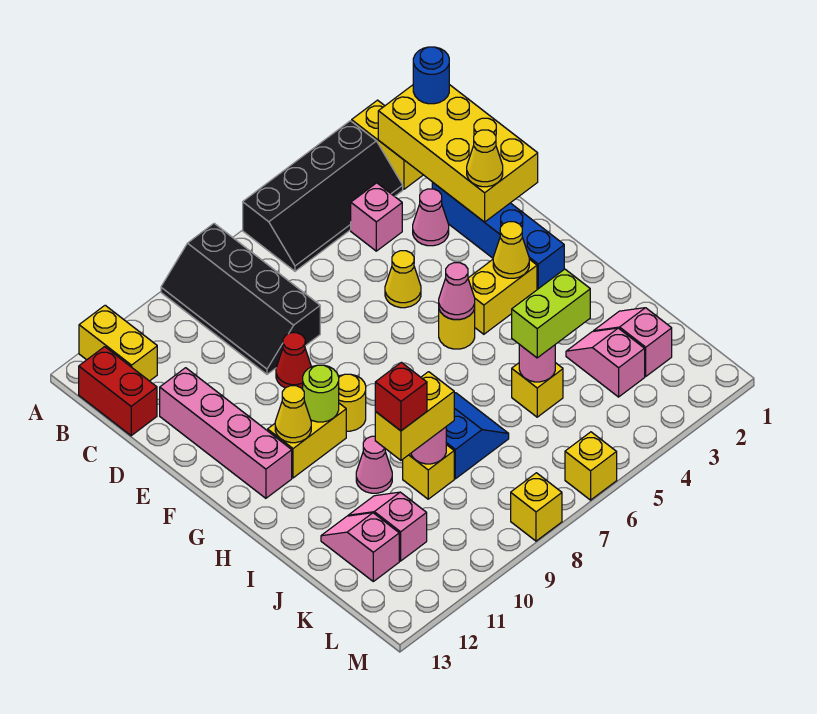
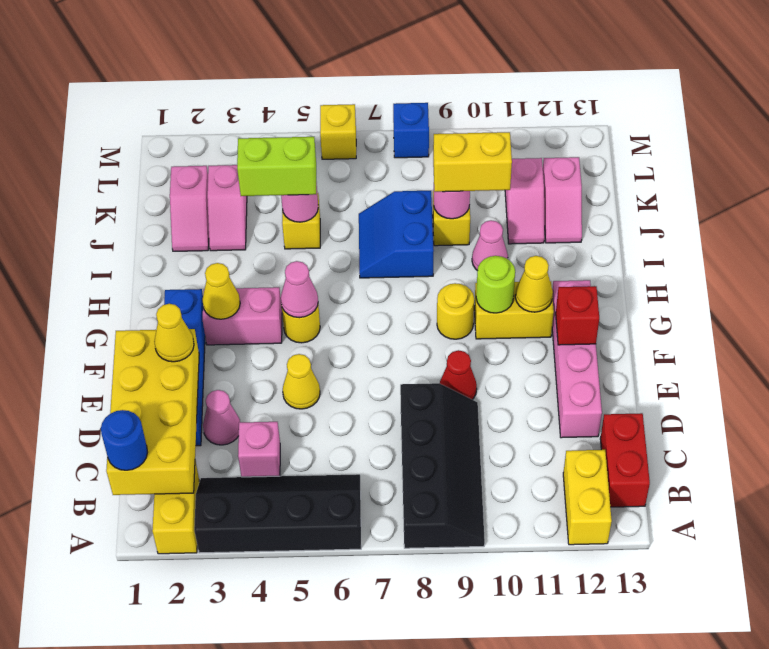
yellow brick G3:G4 level 1 -> pink brick G3:G4 level 1
red brick J10 level 4 -> red brick F12 level 2
yellow brick M8 level 1 -> blue brick M8 level 1

